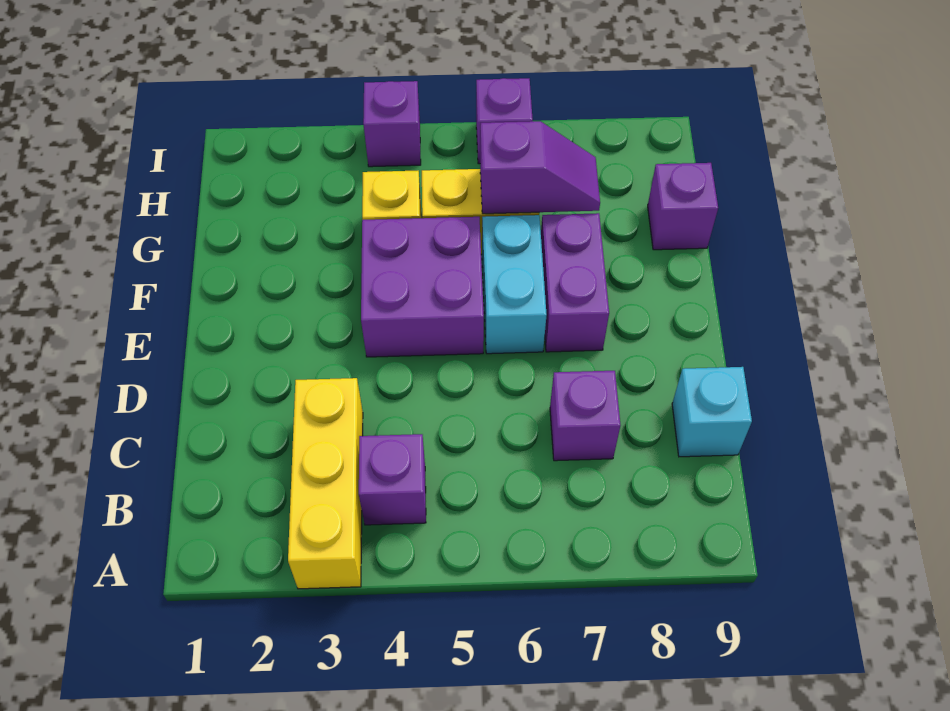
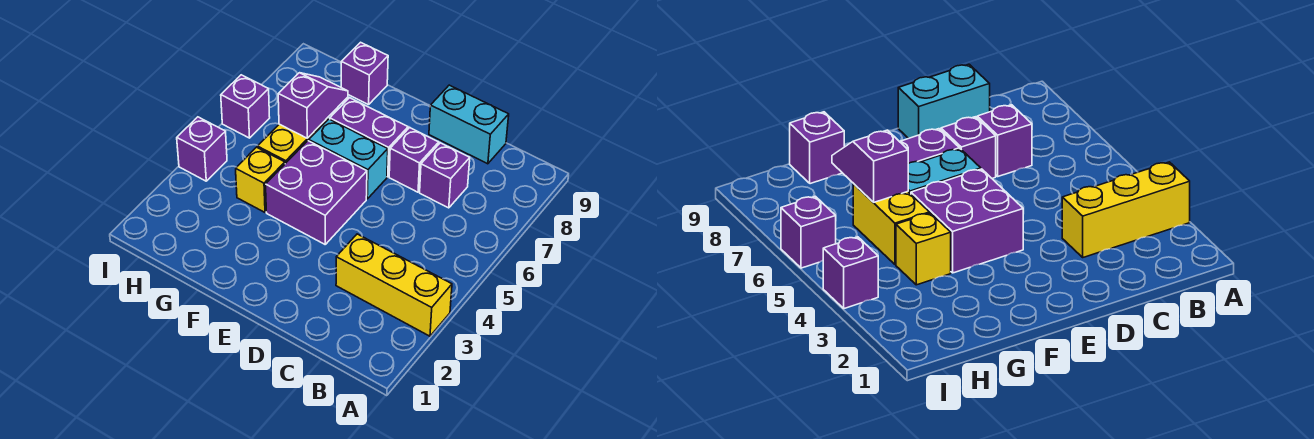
purple brick B4 level 1 -> purple brick D7 level 1
cyan brick C9 level 1 -> cyan brick C9:D9 level 1

